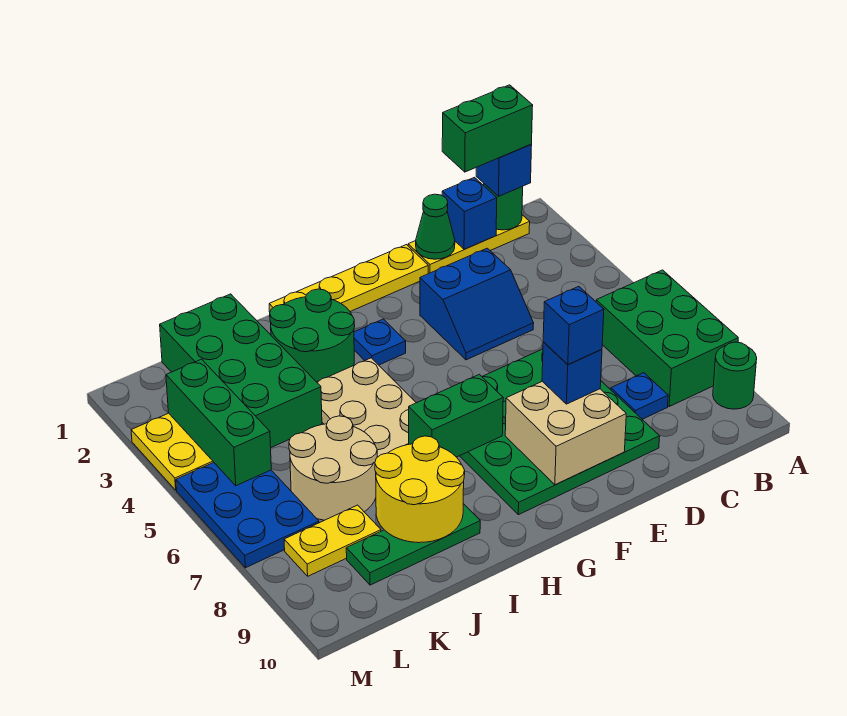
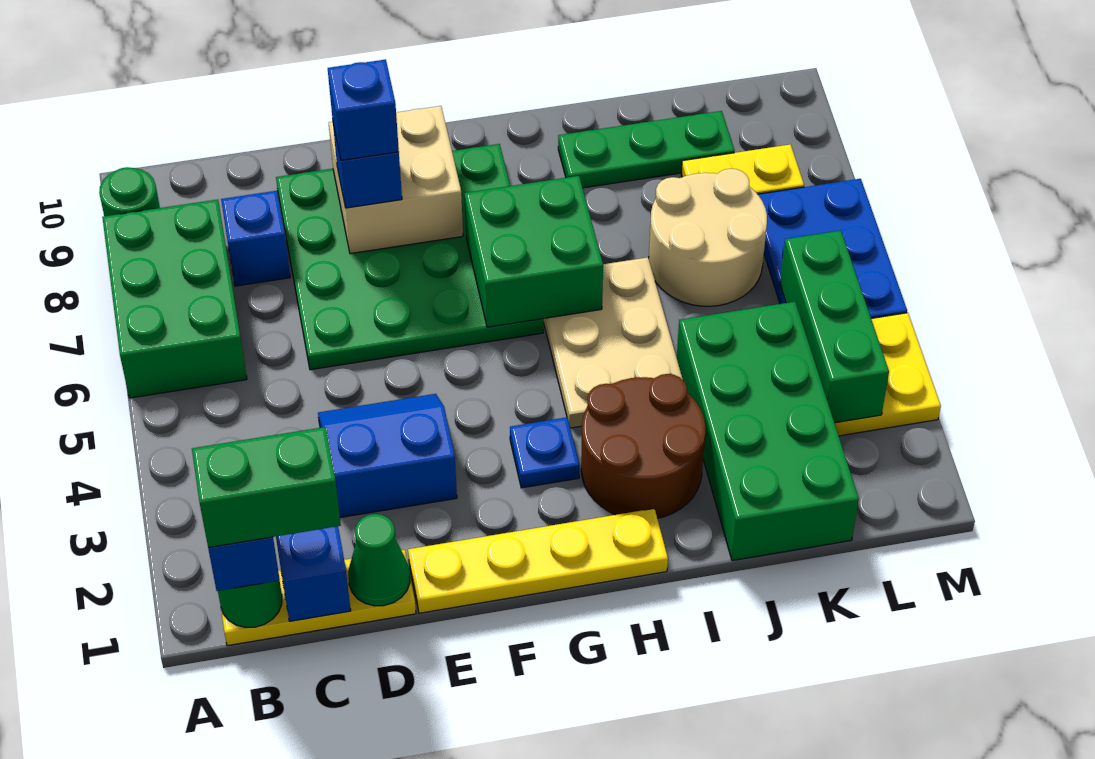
blue plate C8 level 1 -> blue brick C8 level 1
green brick G7:H7 level 2 -> green brick G6:H7 level 2
green round brick H2:I3 level 1 -> brown round brick H2:I3 level 1
yellow round brick I8:J9 level 2 -> none

